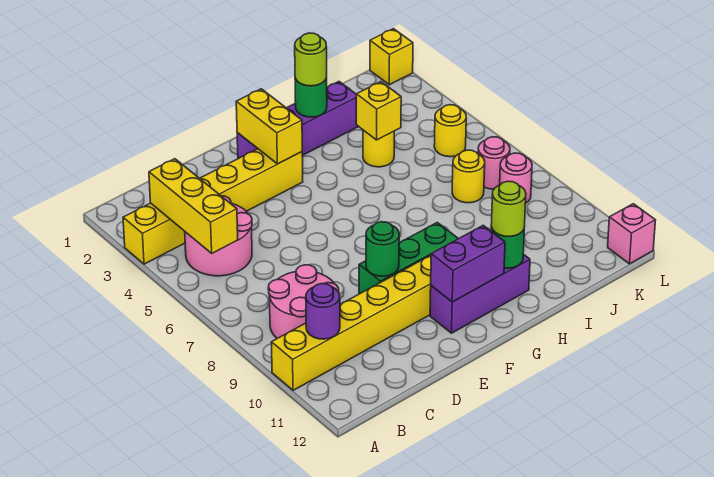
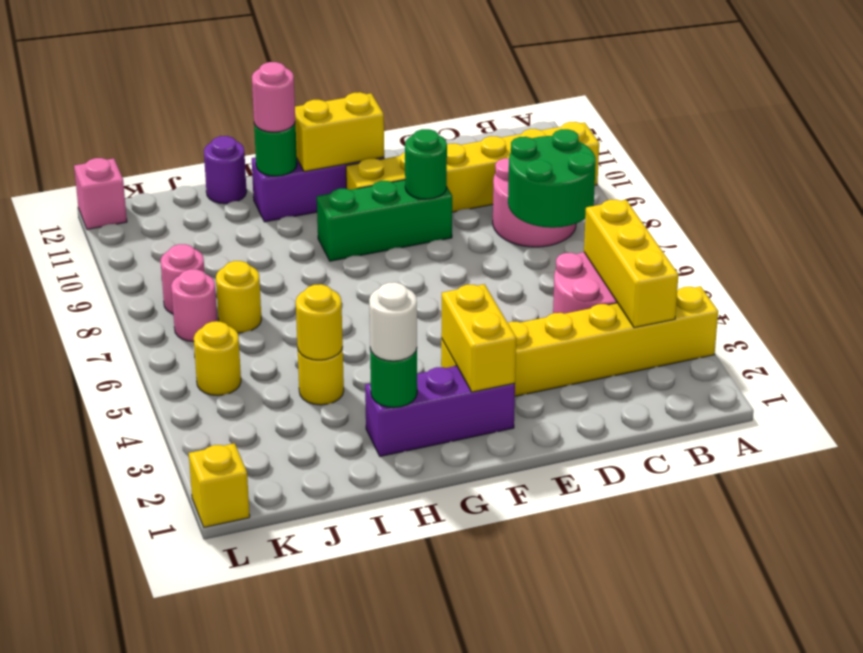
none -> green round brick B7:C8 level 2
purple round brick B10 level 2 -> purple round brick I12 level 1
purple brick F2:I2 level 1 -> purple brick F2:H2 level 1
purple brick F11:G11 level 2 -> yellow brick F11:G11 level 2
lime round brick H2 level 3 -> white round brick H2 level 3
lime round brick H11 level 3 -> pink round brick H11 level 3
yellow brick I4 level 2 -> yellow round brick I4 level 2

